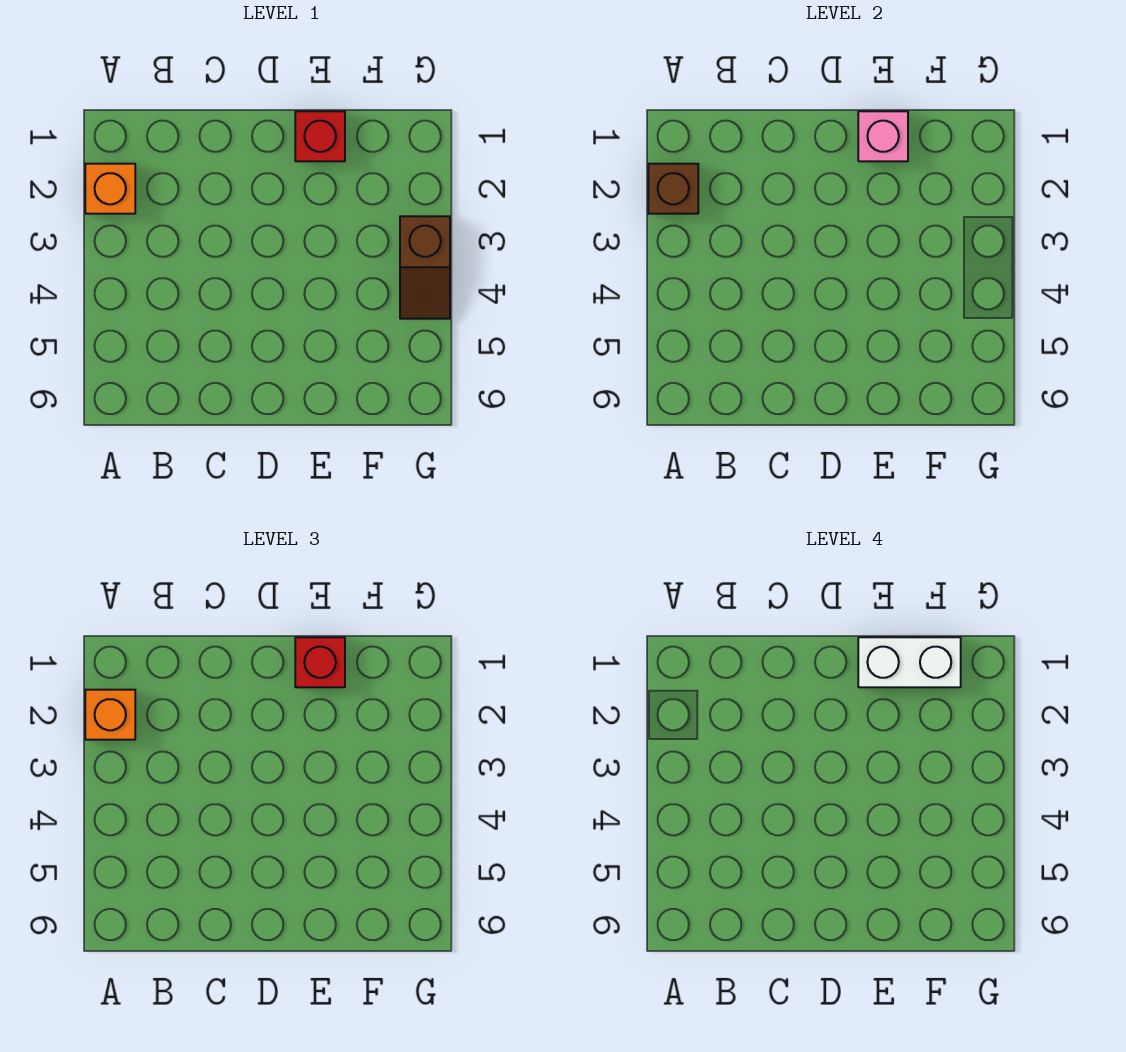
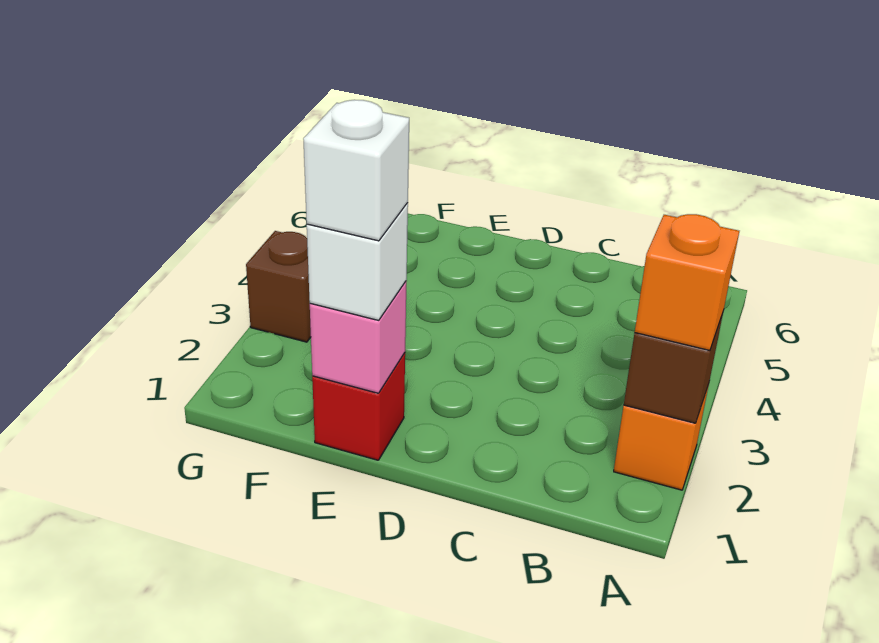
red brick E1 level 3 -> white brick E1 level 3
white brick E1:F1 level 4 -> white brick E1 level 4

